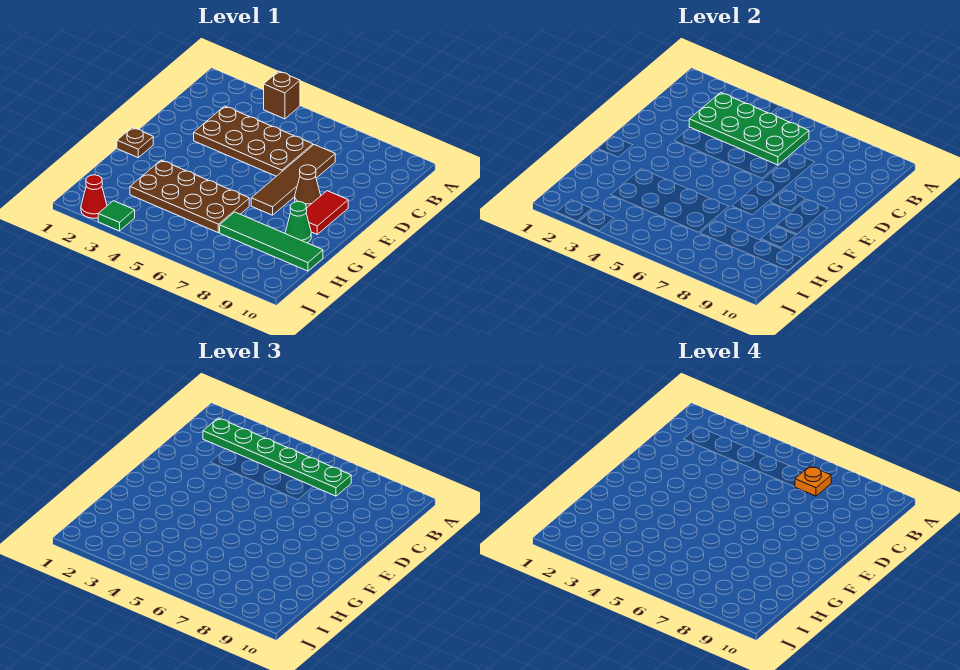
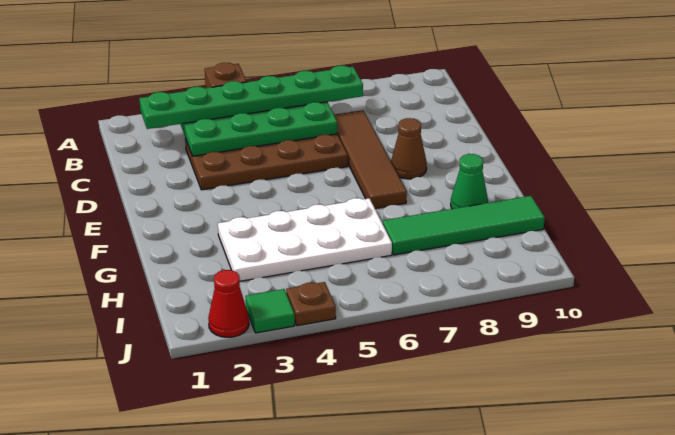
orange plate B7 level 4 -> none
red tile E9:F9 level 1 -> none
brown plate F1 level 1 -> brown plate J4 level 1
brown plate G3:H6 level 1 -> white plate G3:H6 level 1

